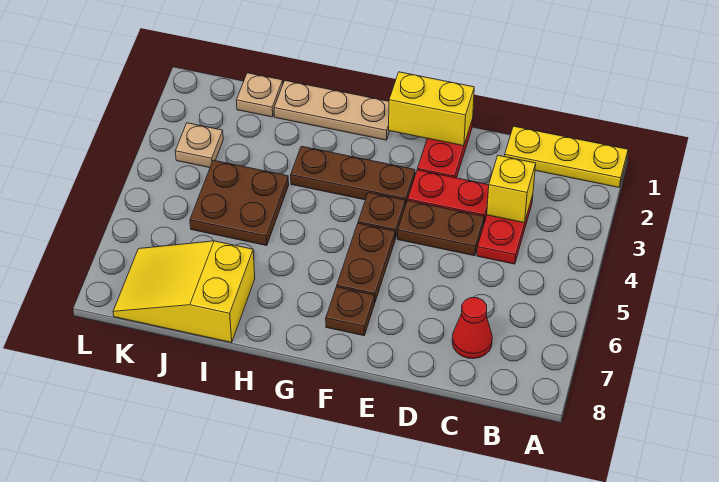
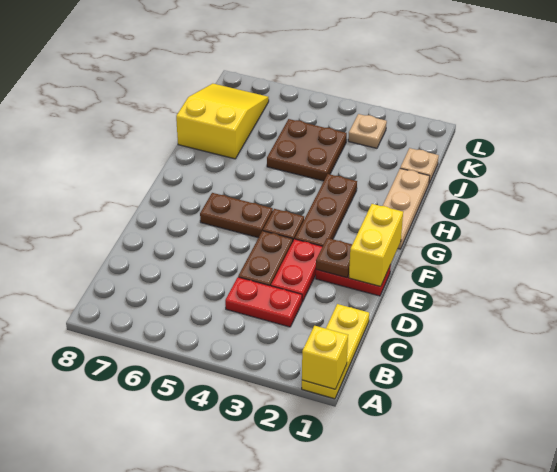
yellow brick C3 level 2 -> yellow brick A1 level 2
red cone C7 level 1 -> none
brown plate F7 level 1 -> brown plate E2 level 2

